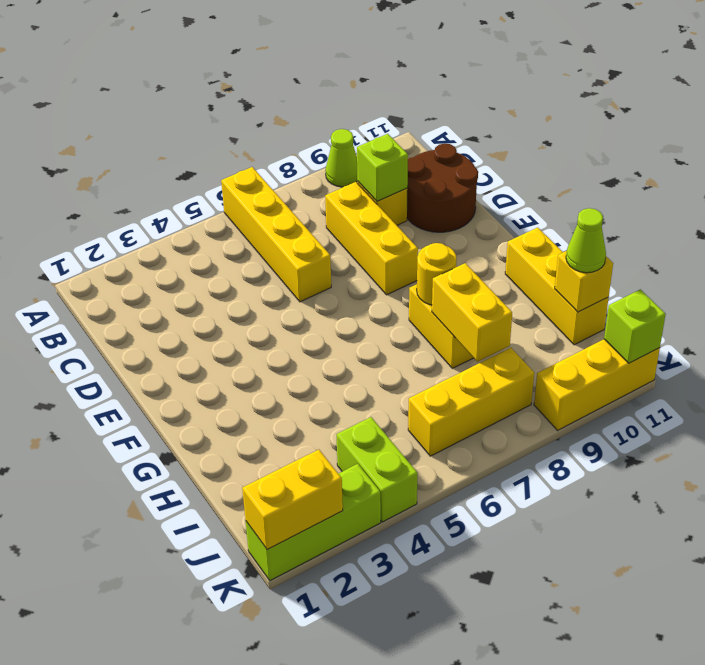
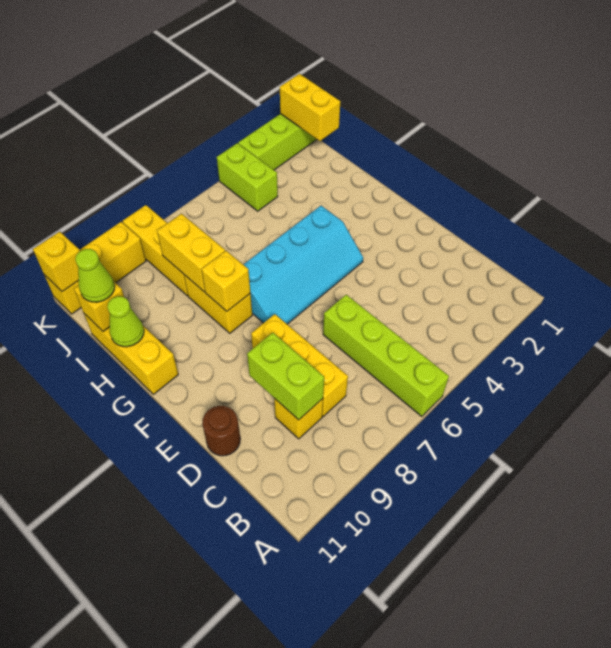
yellow brick A6:D6 level 1 -> lime brick A6:D6 level 1
lime cone A9 level 1 -> lime cone H11 level 2
lime brick C9 level 2 -> lime brick C9:D9 level 2
brown round brick C10:D11 level 1 -> brown round brick D11 level 1
none -> cyan slope F4:G7 level 1 top G
yellow round brick G8 level 2 -> yellow brick G8 level 2
yellow brick J6:J8 level 1 -> yellow brick I8:K8 level 1
yellow brick K1:K2 level 2 -> yellow brick J1:K1 level 2
lime brick K11 level 2 -> yellow brick K11 level 2

